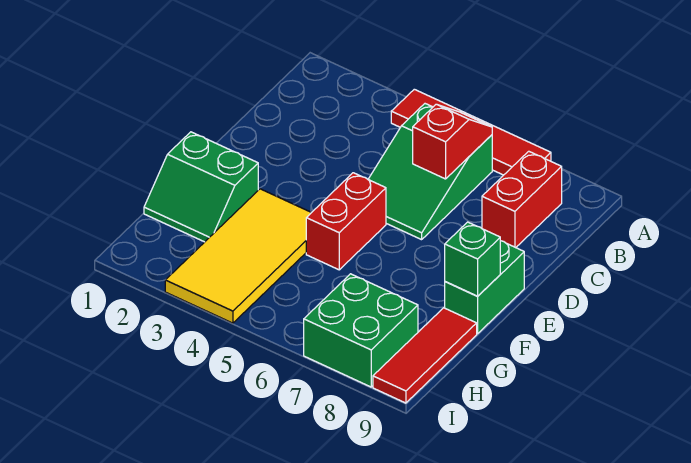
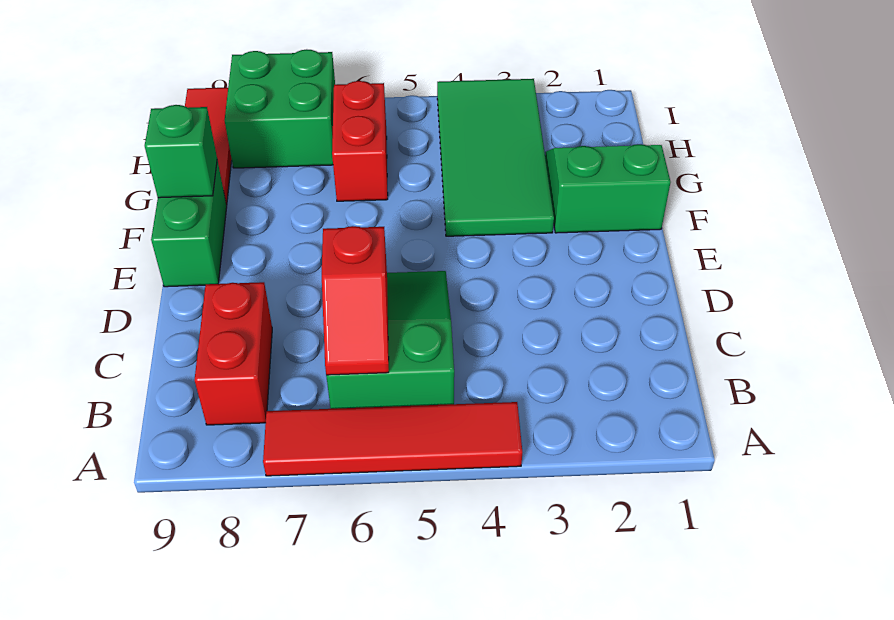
red brick E5:F5 level 1 -> red brick G6:H6 level 1
yellow tile F3:I4 level 1 -> green tile F3:I4 level 1

